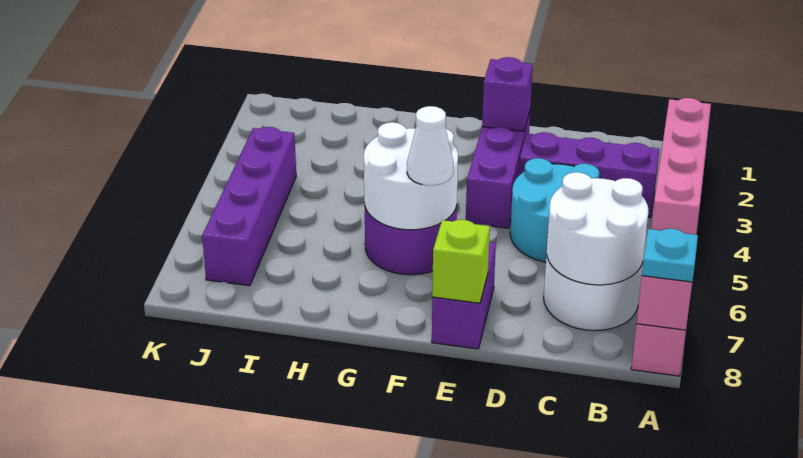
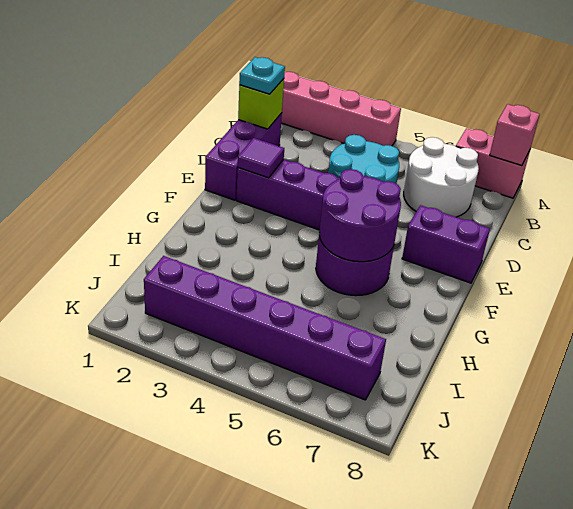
cyan plate A8 level 3 -> cyan plate C1 level 3
purple brick B3:D3 level 1 -> purple brick C1:E1 level 1
white round brick B6:C7 level 2 -> none
purple brick E2 level 2 -> purple tile E2 level 2
lime brick E8 level 2 -> lime brick C1 level 2
white round brick F5:G6 level 2 -> purple round brick F5:G6 level 2
white cone F6 level 3 -> none
purple brick J4:J7 level 1 -> purple brick J2:J7 level 1

